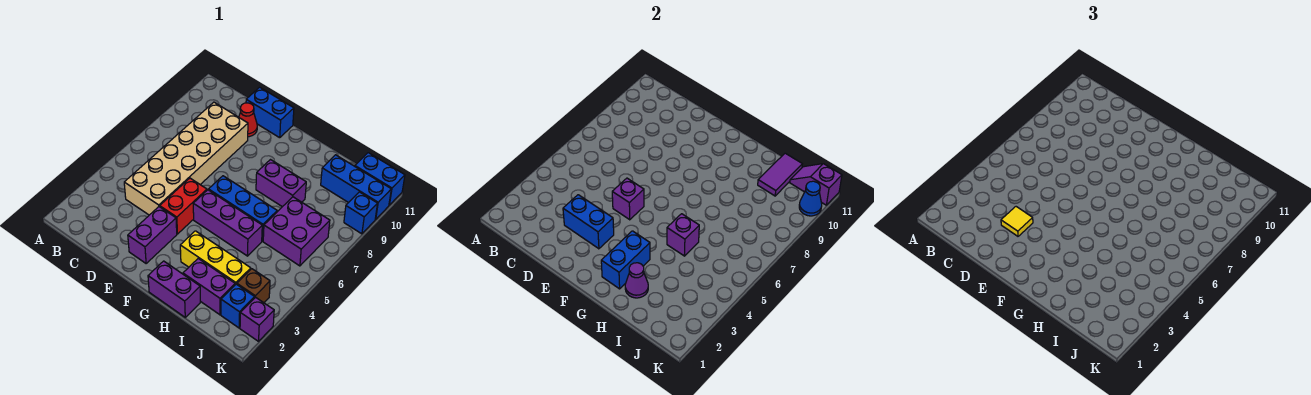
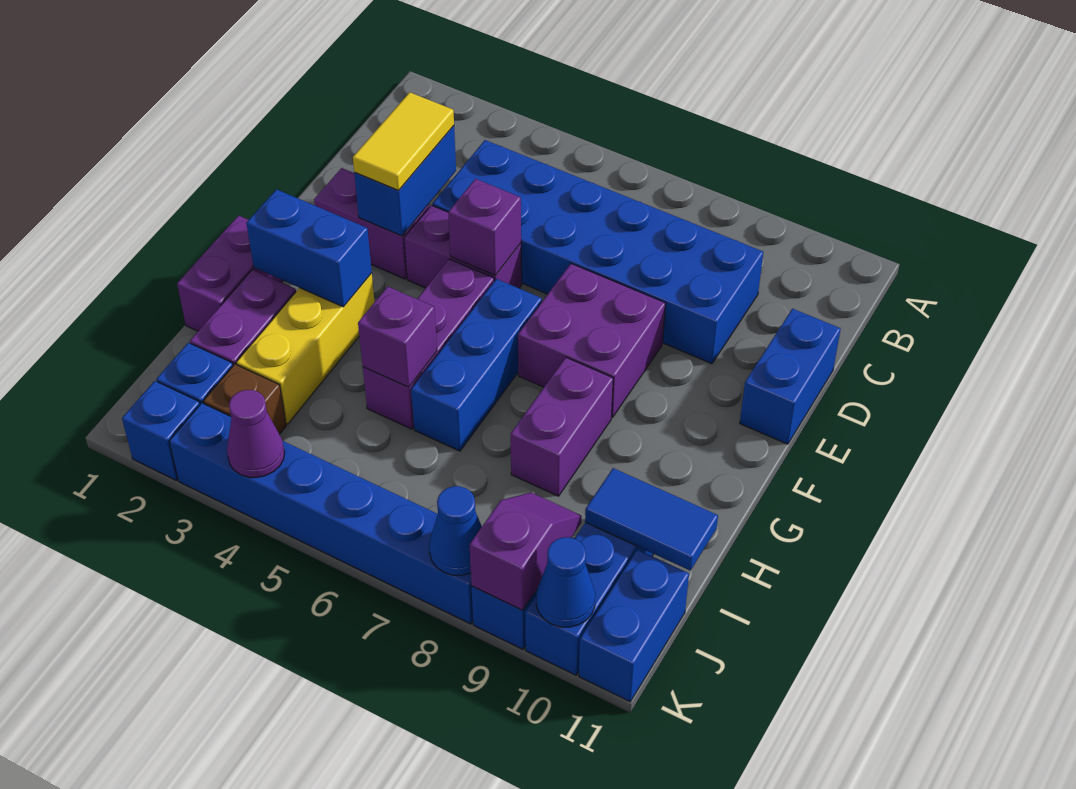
tan brick C4:D9 level 1 -> blue brick C4:D9 level 1
yellow tile D3 level 3 -> yellow tile D3:E3 level 3
red cone D10 level 1 -> none
red brick E4:E5 level 1 -> purple brick E4:E5 level 1
purple cone H2 level 2 -> purple cone K4 level 2
purple brick I6:J7 level 1 -> purple brick E7:F8 level 1
purple tile I10:I11 level 2 -> blue tile I10:I11 level 2
purple slope J11:K11 level 2 top K -> purple slope J9:K9 level 2 top K
purple brick K2 level 1 -> blue brick K2 level 1
none -> blue brick K3:K8 level 1
none -> blue cone K8 level 2

